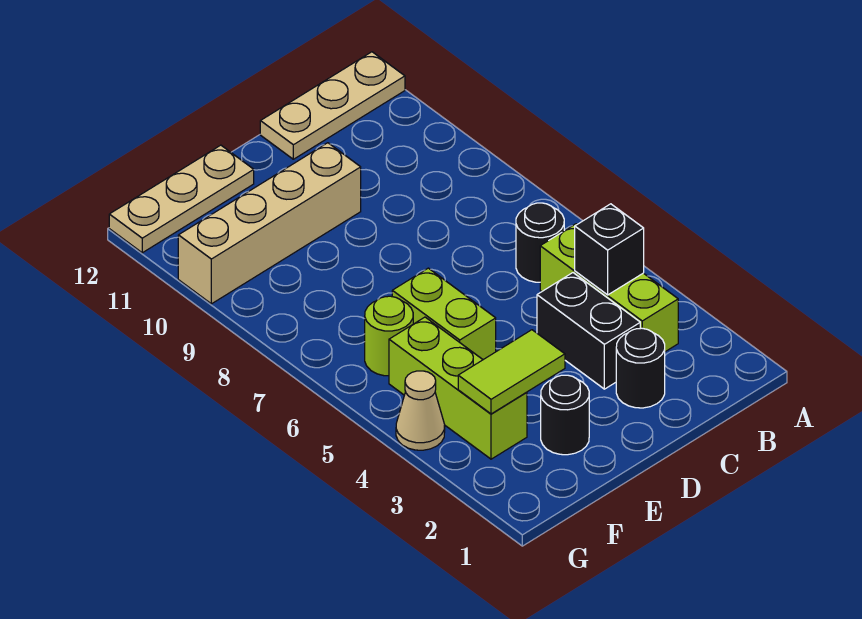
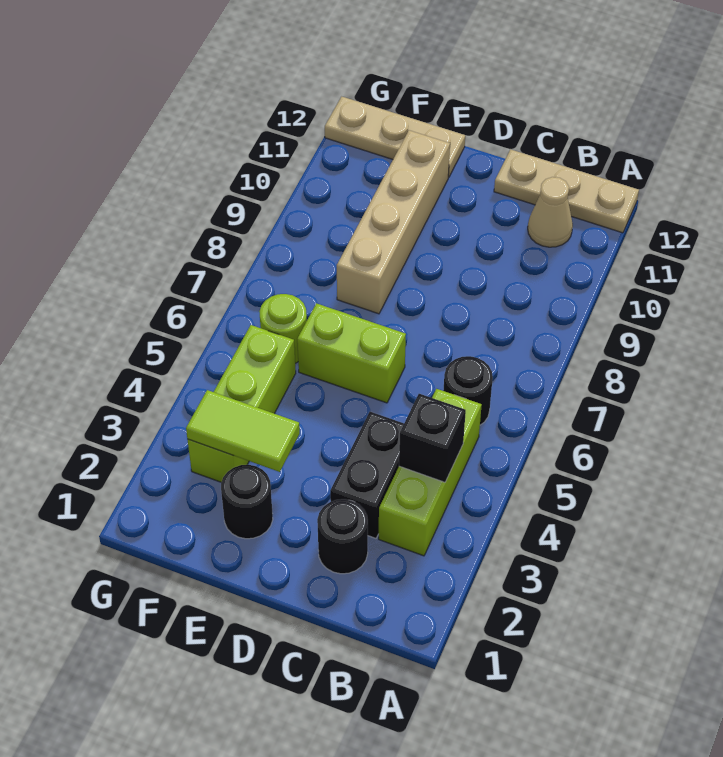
tan brick D10:G10 level 1 -> tan brick E8:E11 level 1
lime brick E5:E6 level 1 -> lime brick D6:E6 level 1
tan cone G4 level 1 -> tan cone B11 level 1

